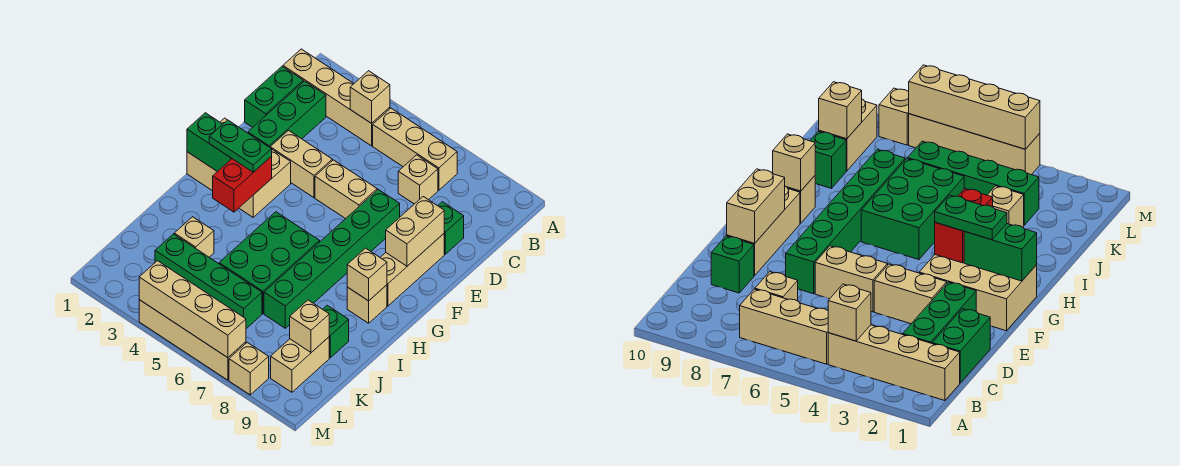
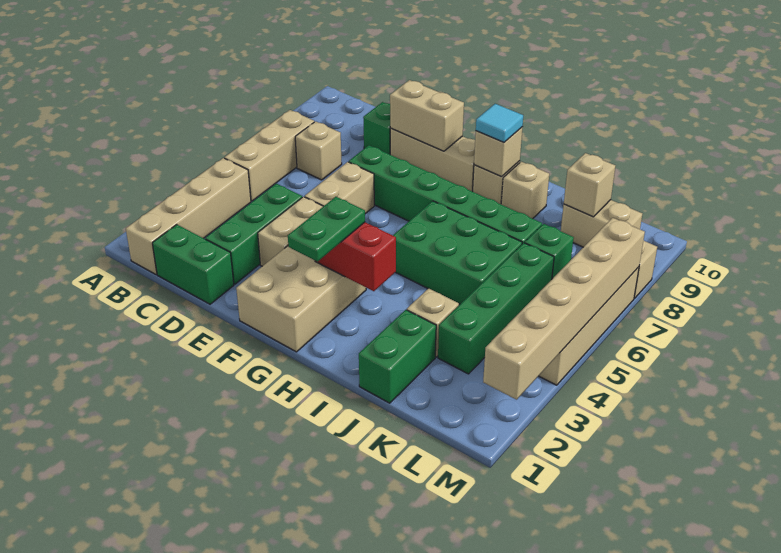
tan brick B4 level 2 -> tan brick I9 level 1
green brick C2:E2 level 1 -> green brick D2:D4 level 1
green brick G1:G2 level 2 -> green brick J1:J2 level 1
none -> cyan tile H9 level 3
green brick J9 level 1 -> green brick K7 level 1
tan brick M4:M7 level 2 -> tan brick M2:M7 level 2

